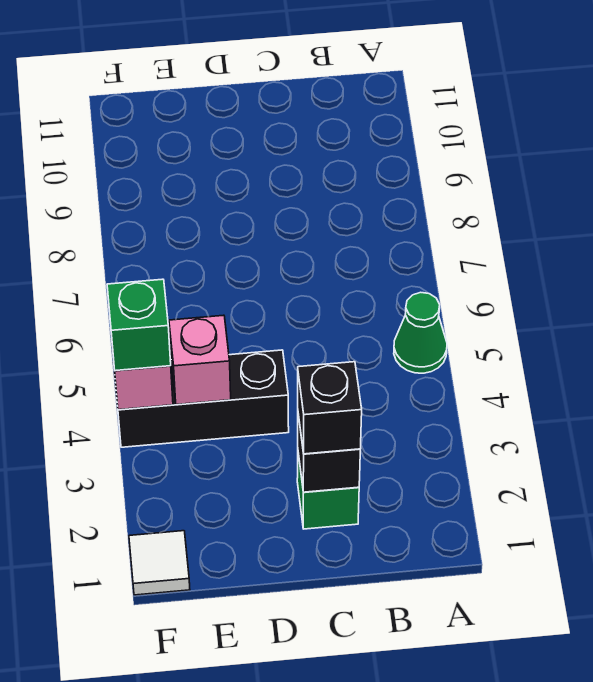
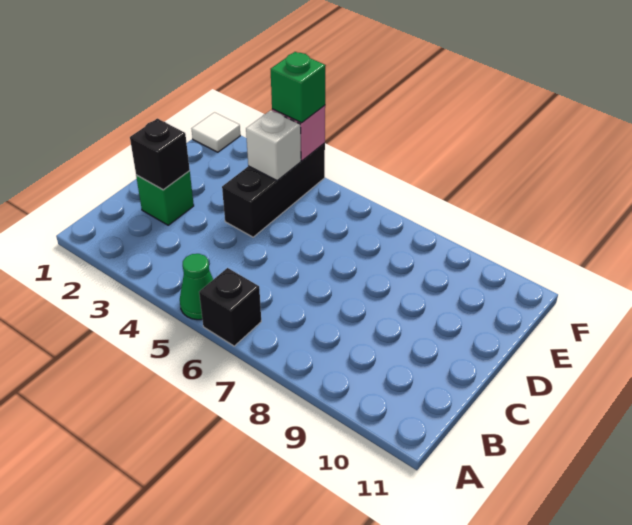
black brick C2 level 3 -> black brick A6 level 1
pink brick E4 level 2 -> white brick E4 level 2

